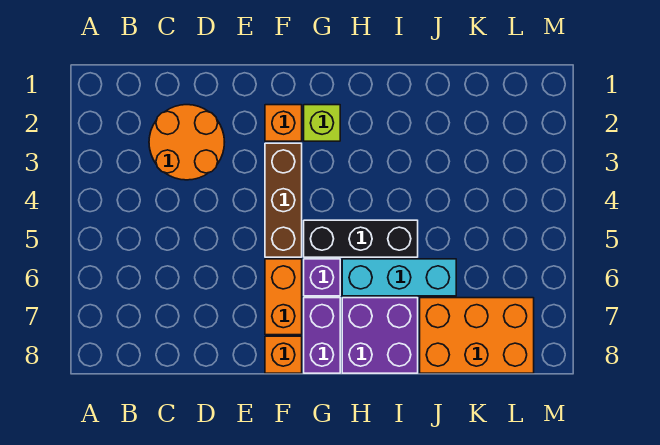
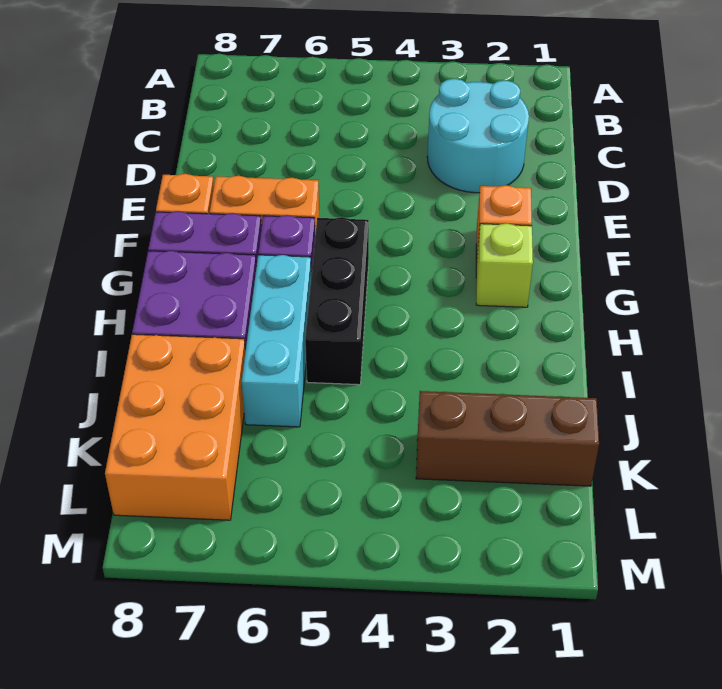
orange round brick C2:D3 level 1 -> cyan round brick C2:D3 level 1
brown brick F3:F5 level 1 -> brown brick K1:K3 level 1

